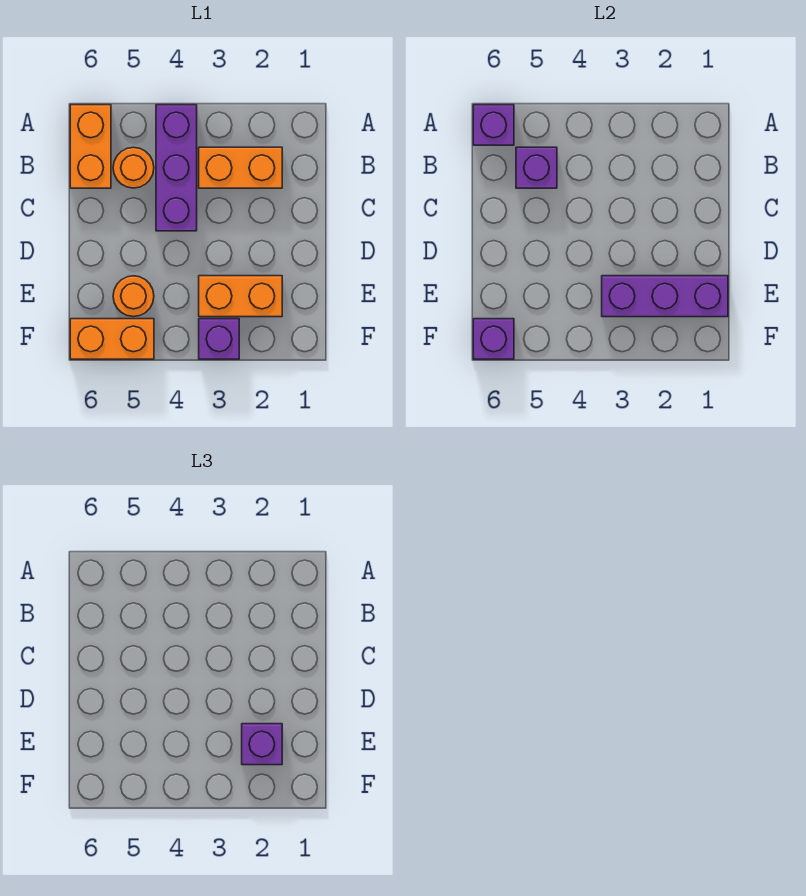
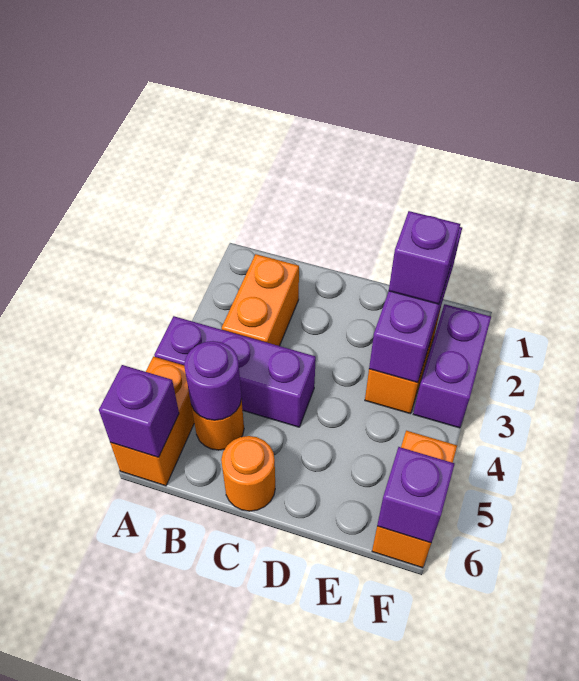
orange brick A6:B6 level 1 -> orange brick A5:A6 level 1
purple brick B5 level 2 -> purple round brick B5 level 2
orange round brick E5 level 1 -> orange round brick C6 level 1
purple brick F3 level 1 -> purple brick F2:F3 level 1

